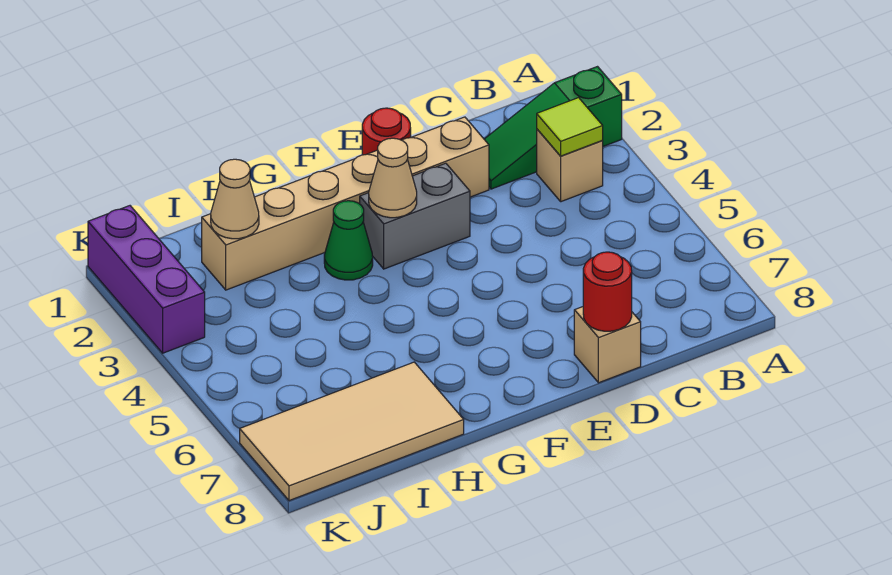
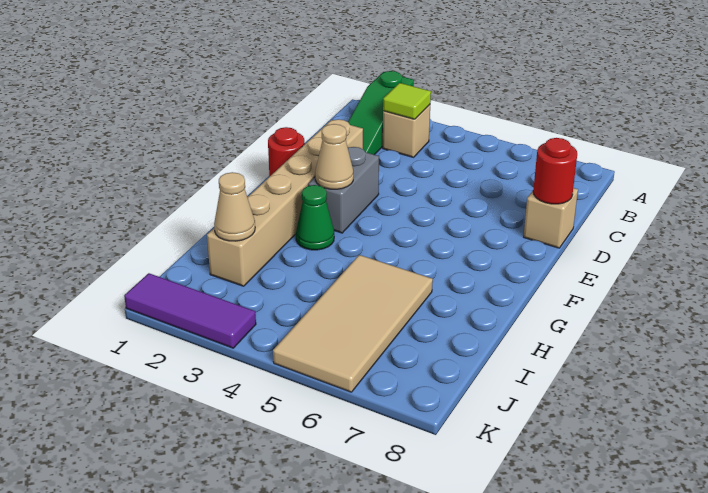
tan tile H7:K8 level 1 -> tan tile H5:K6 level 1
purple brick K1:K3 level 1 -> purple tile K1:K3 level 1

